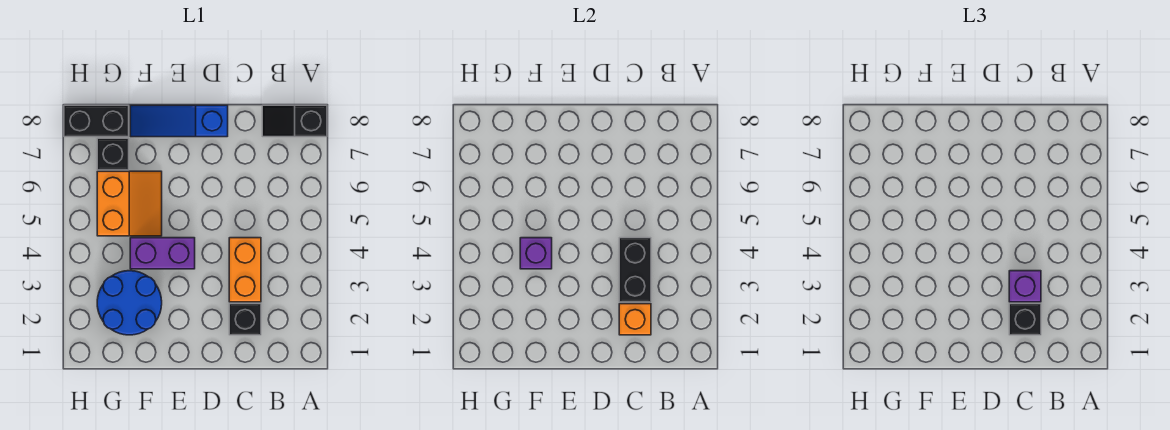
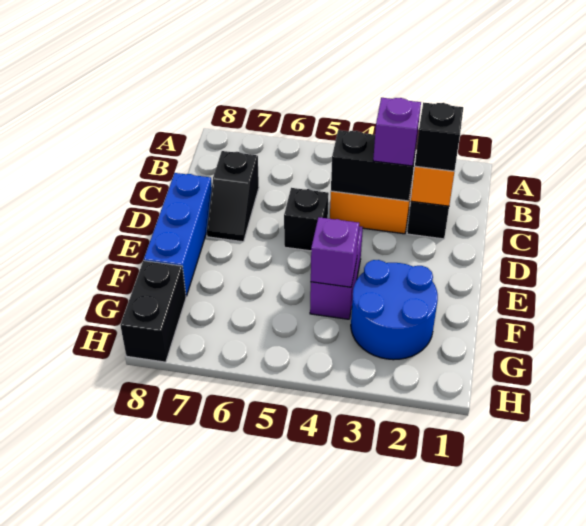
black slope A8:B8 level 1 top A -> black slope C7:D7 level 1 top C
blue slope D8:F8 level 1 top D -> blue brick D8:F8 level 1
orange slope F5:G6 level 1 top G -> none
black brick G7 level 1 -> black brick D5 level 1

